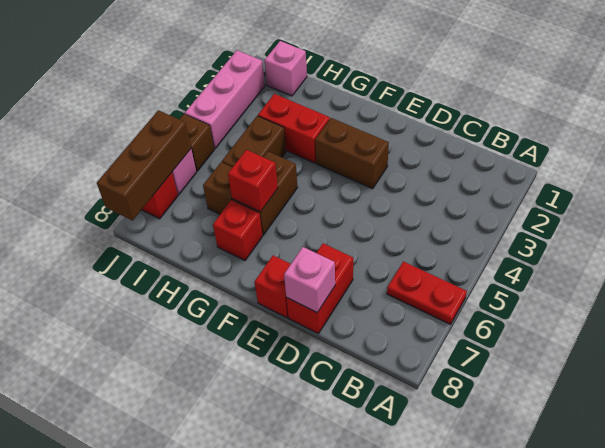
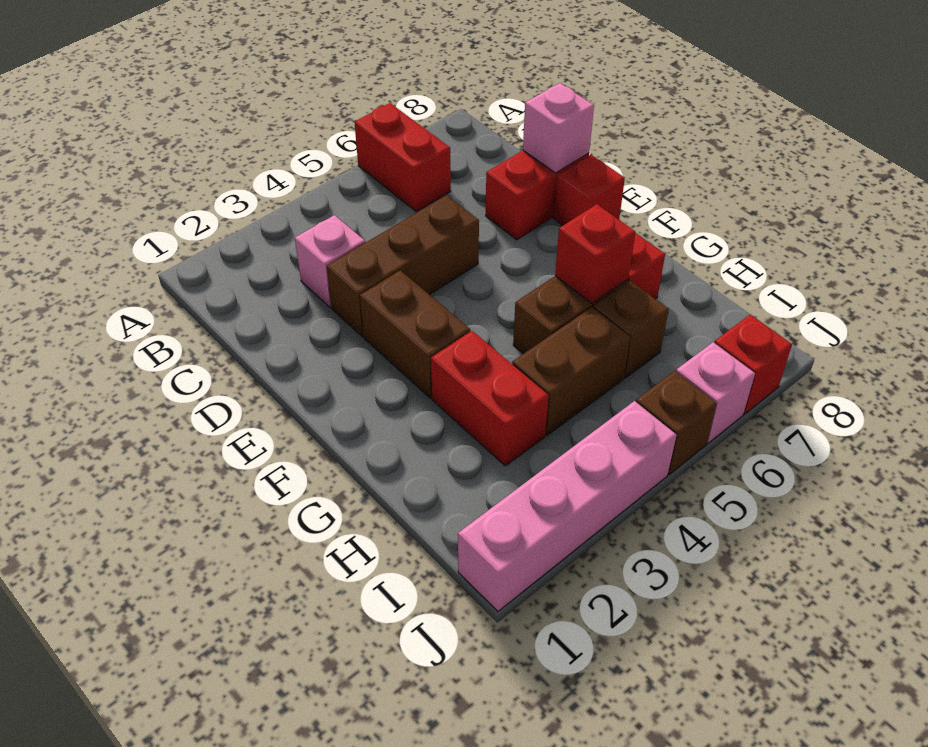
red plate A6:B6 level 1 -> red brick A6:B6 level 1
pink brick I1 level 1 -> pink brick C3 level 1
pink brick J2:J4 level 1 -> pink brick J1:J4 level 1
brown brick J6:J8 level 2 -> brown brick D3:D5 level 1

